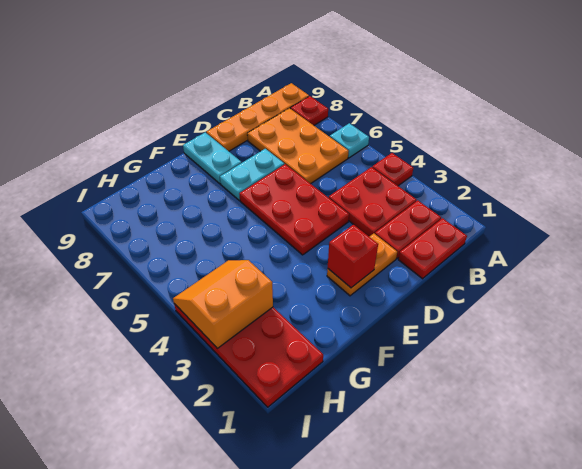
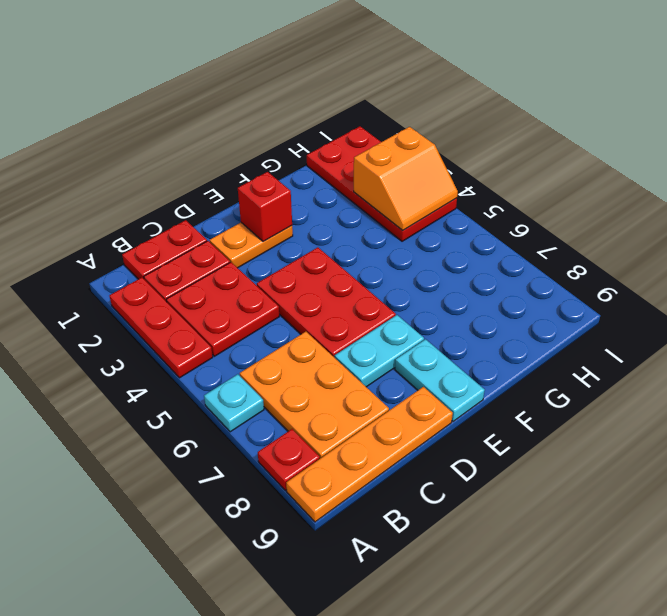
red plate A4 level 1 -> red plate A2:A4 level 1

